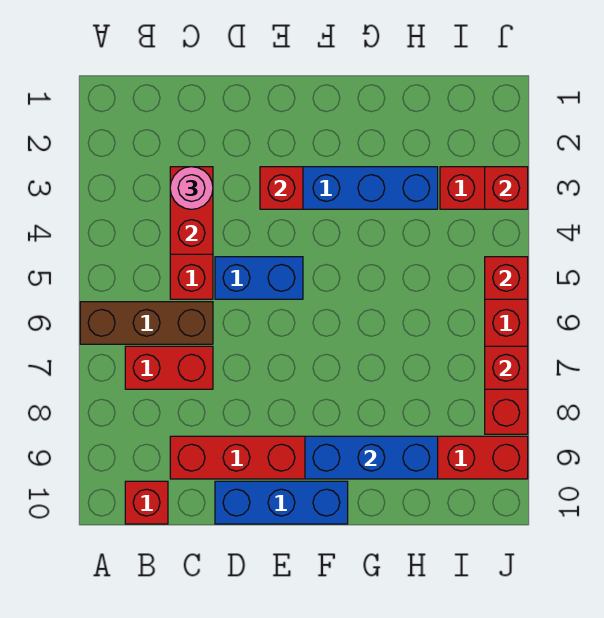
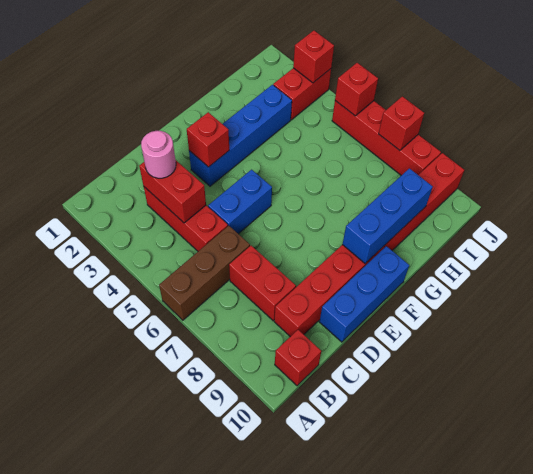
red brick B7:C7 level 1 -> red brick C7:C8 level 1

